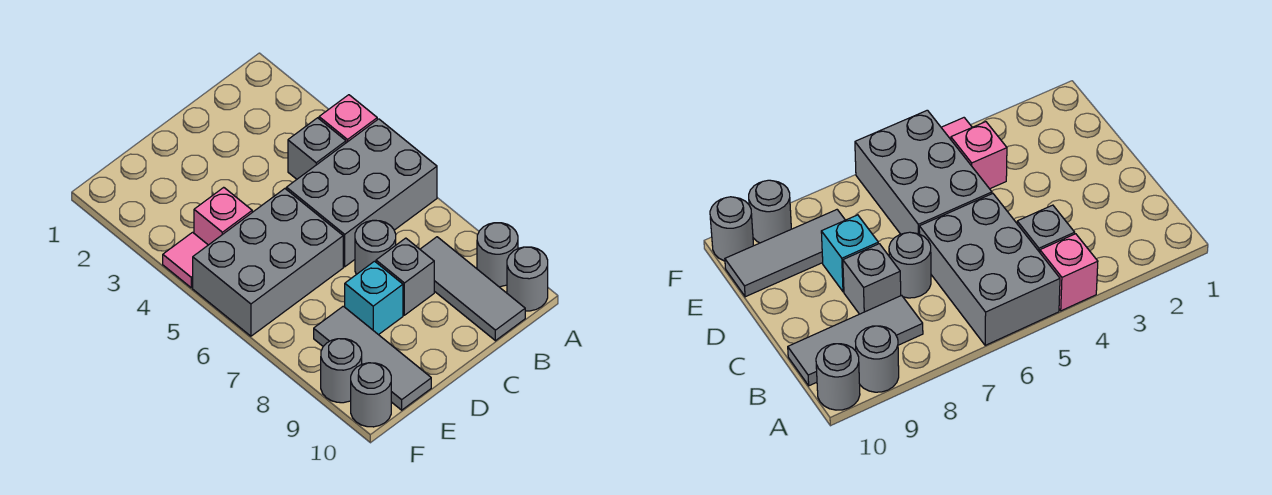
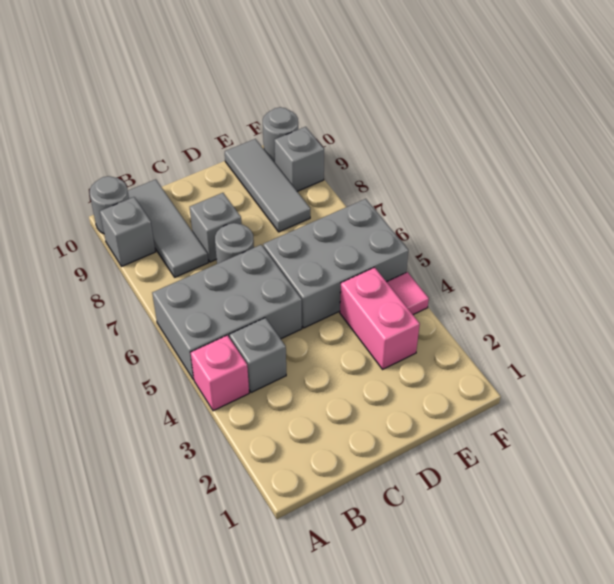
grey round brick A9 level 1 -> grey brick A9 level 1
cyan brick D8 level 1 -> none
pink brick E4 level 1 -> pink brick E3:E4 level 1
grey round brick F9 level 1 -> grey brick F9 level 1

